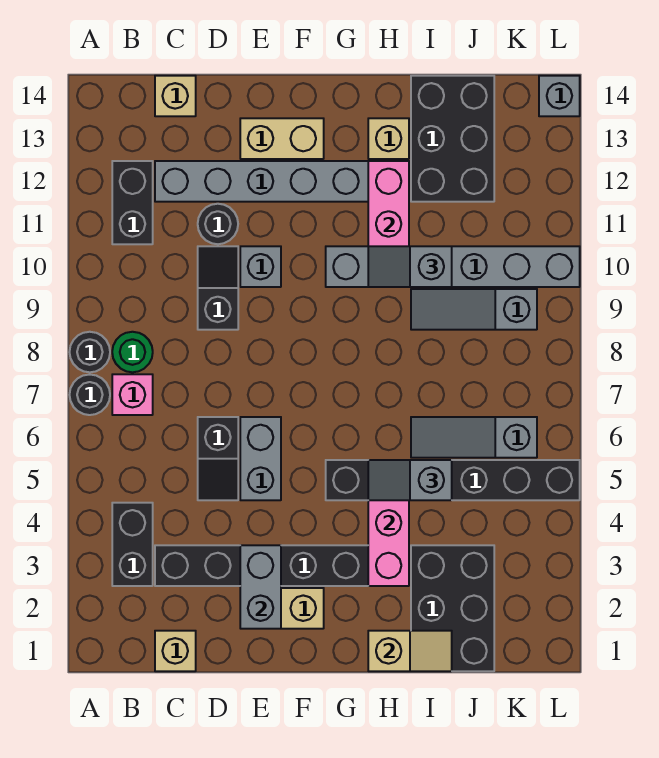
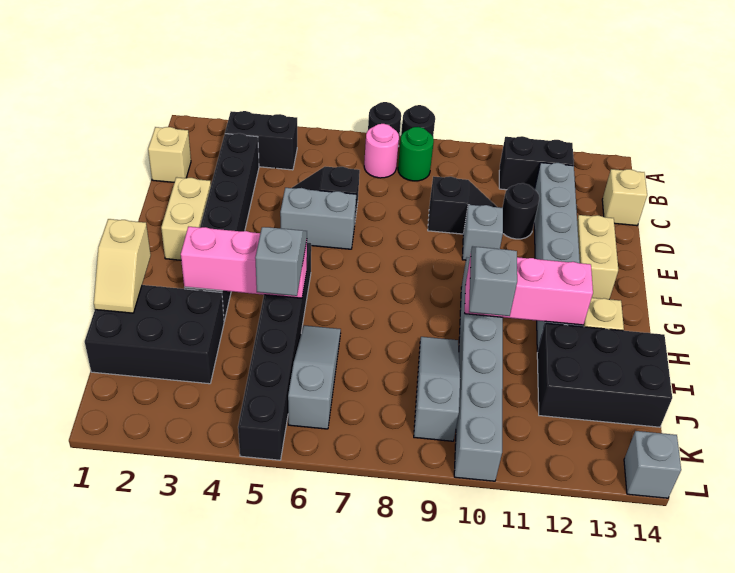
pink brick B7 level 1 -> pink round brick B7 level 1
grey brick E2:E3 level 2 -> none

